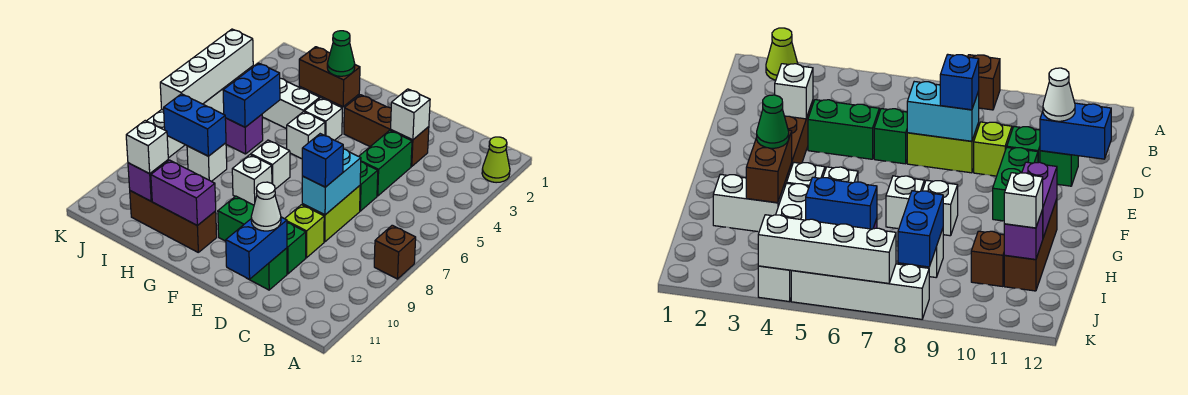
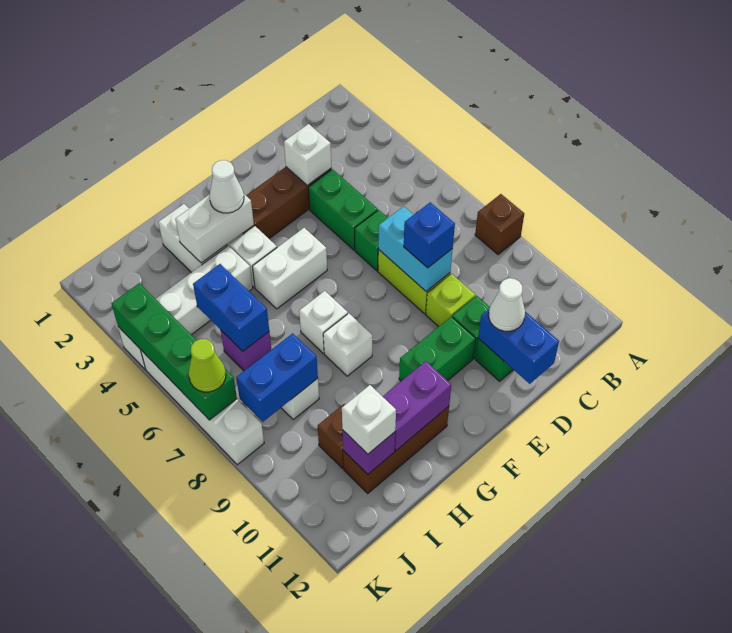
lime cone A2 level 1 -> lime cone K7 level 3
brown brick G3:H3 level 2 -> white brick G3:H3 level 2
green cone G3 level 3 -> white cone G3 level 3
white brick G5 level 1 -> white brick F5:G5 level 1
white brick K4:K7 level 2 -> green brick K4:K7 level 2

